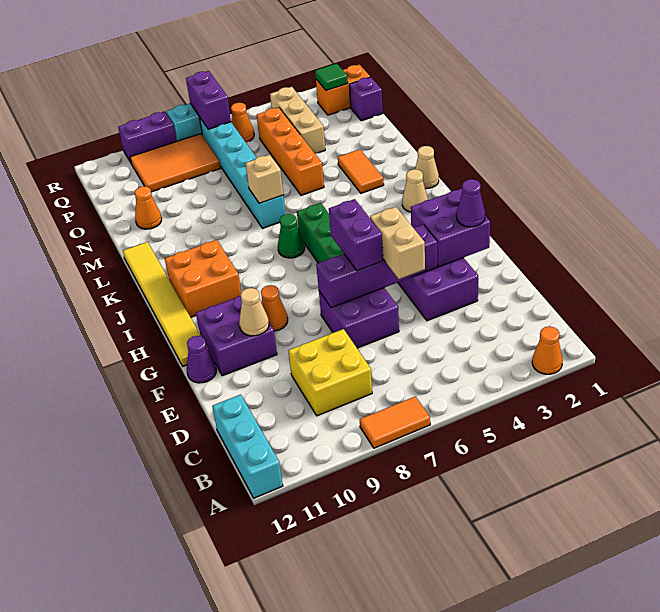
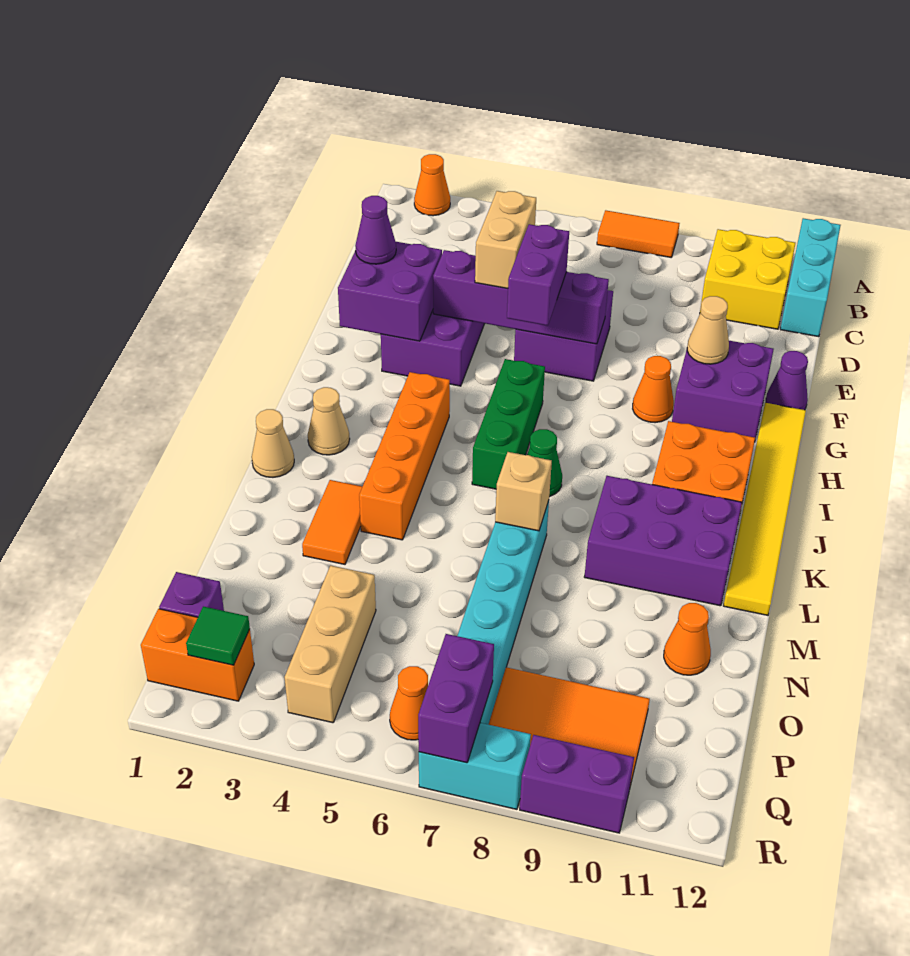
yellow brick C8:D9 level 1 -> yellow brick B10:C11 level 1
none -> purple brick K9:L11 level 1
orange brick M5:P5 level 1 -> orange brick I4:L4 level 1

